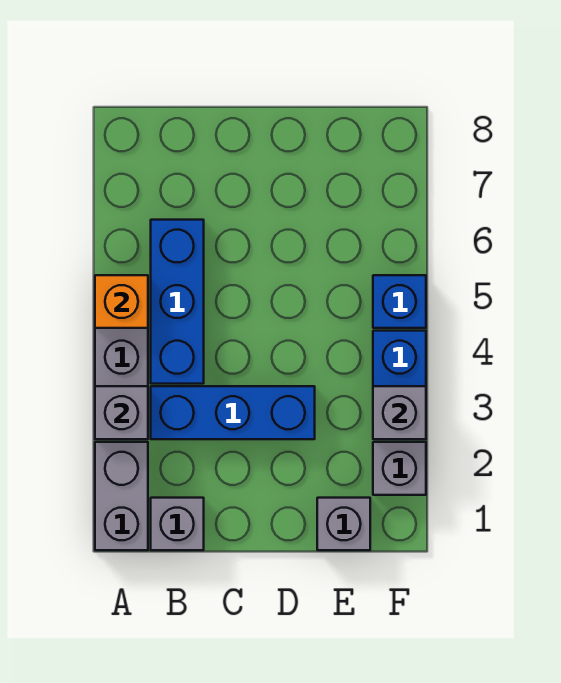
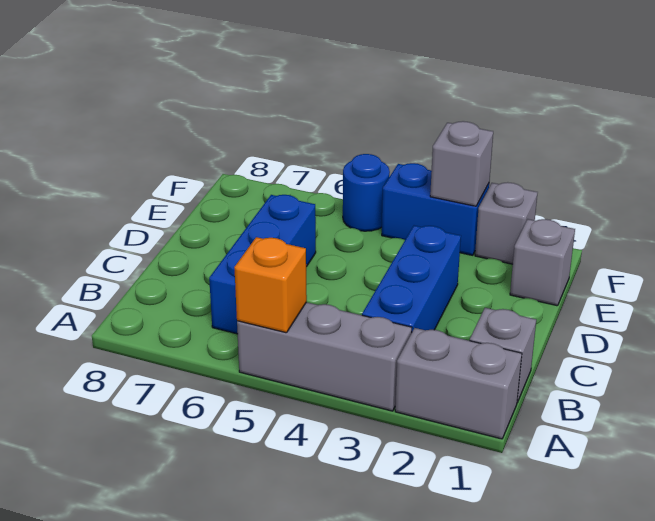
grey brick A3 level 2 -> none
blue brick B4:B6 level 1 -> blue brick B6:D6 level 1
blue brick F5 level 1 -> blue round brick F5 level 1

